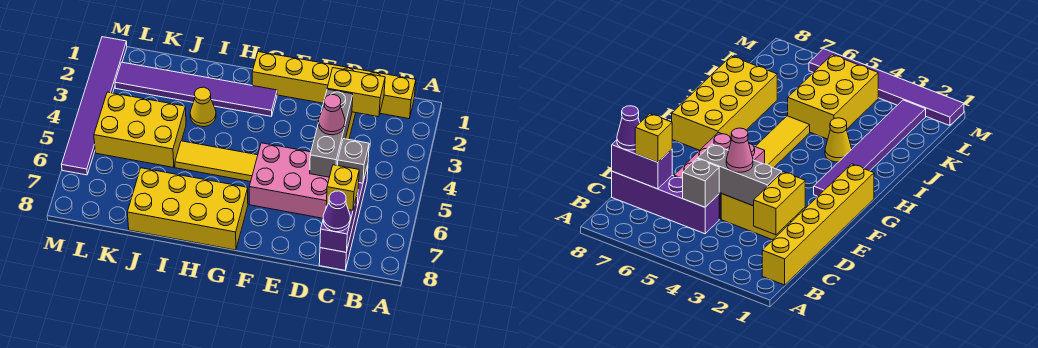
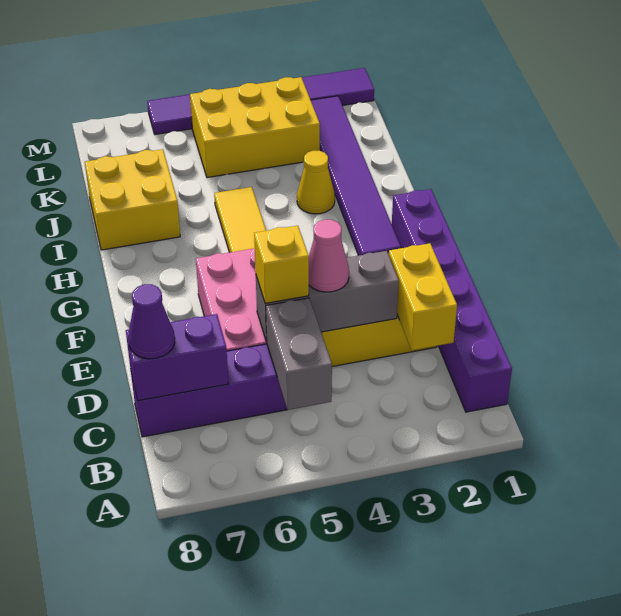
yellow brick B1:G1 level 1 -> purple brick B1:G1 level 1
grey brick C5 level 2 -> grey brick B5:C5 level 2
yellow brick C7 level 3 -> yellow brick D5 level 3
yellow brick G7:J8 level 1 -> yellow brick I7:J8 level 1
yellow brick J4:L5 level 1 -> yellow brick K3:L5 level 1

